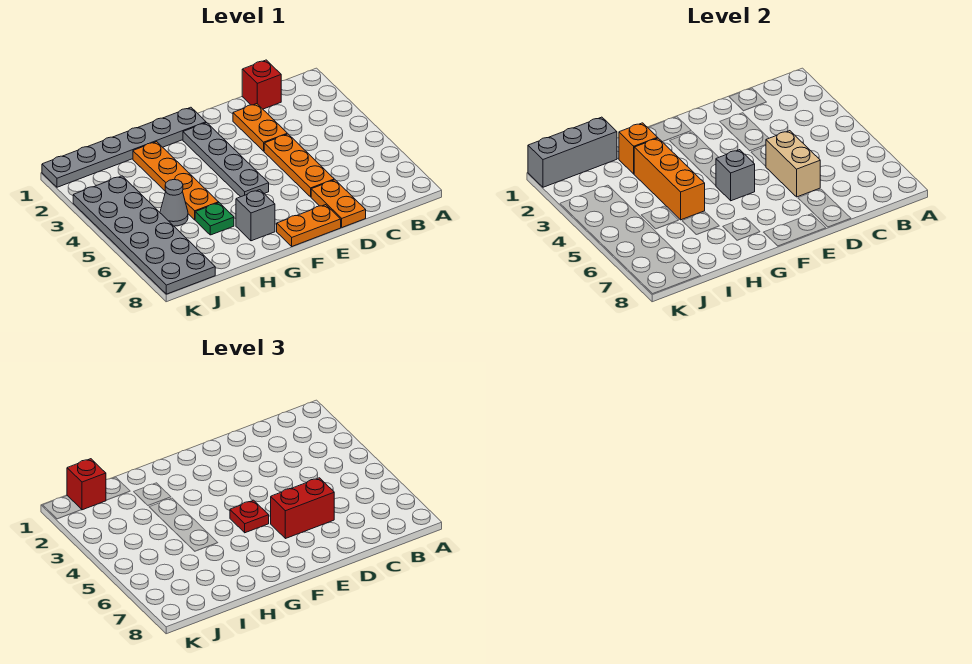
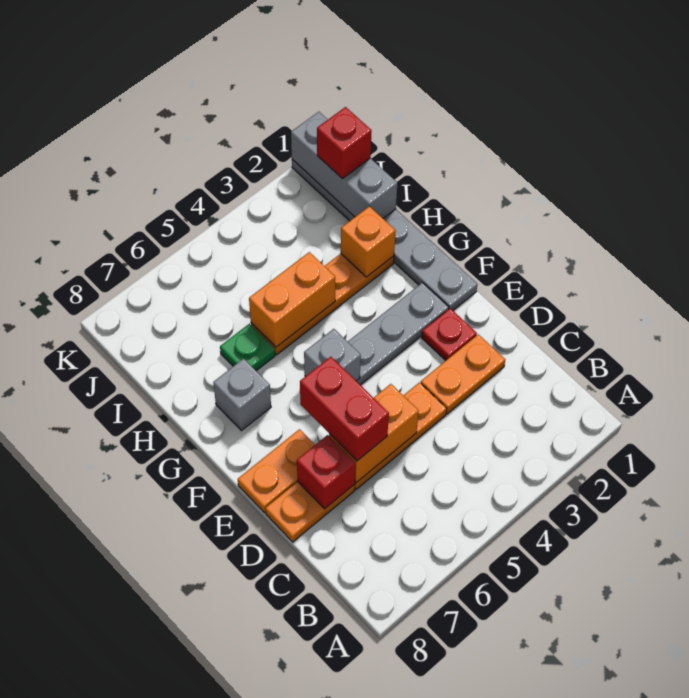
red brick C1 level 1 -> red brick D7 level 2
tan brick D5:D6 level 2 -> orange brick D5:D6 level 2
orange plate E8:F8 level 1 -> orange plate E7:E8 level 1
red plate F5 level 3 -> red plate E2 level 1
orange brick H3:H5 level 2 -> orange brick H4:H5 level 2
grey cone I5 level 1 -> none
grey plate J3:K8 level 1 -> none

